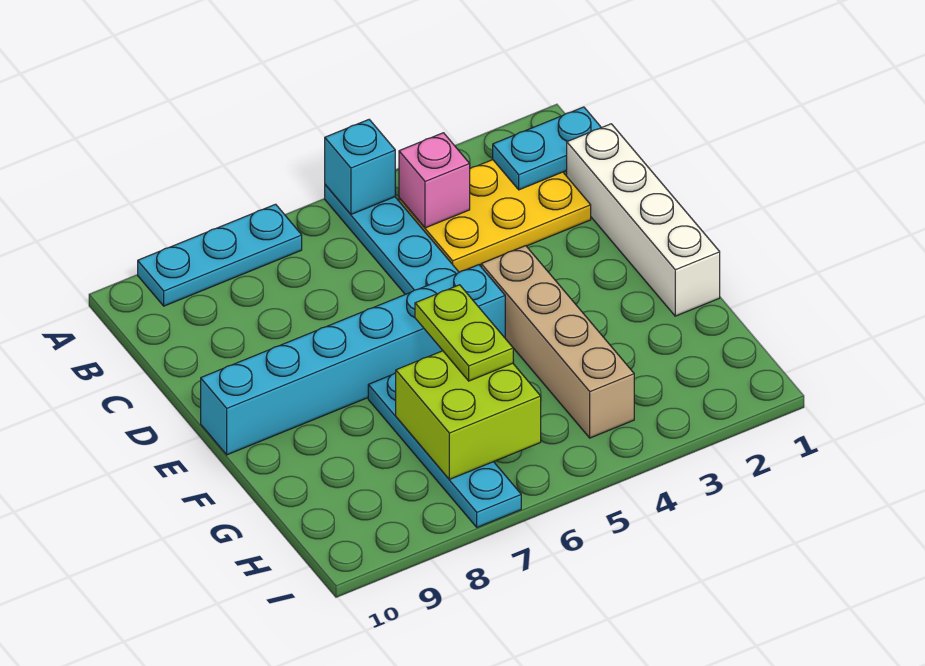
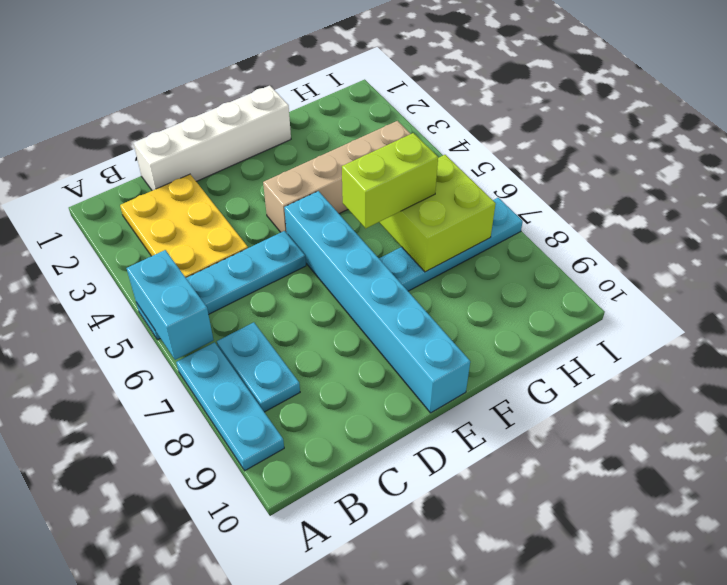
cyan brick A5 level 2 -> cyan brick A5:A6 level 2
cyan plate B1:B2 level 2 -> cyan plate B7:B8 level 1
pink brick B4 level 2 -> none
lime plate F6:G6 level 3 -> lime brick F6:G6 level 3

